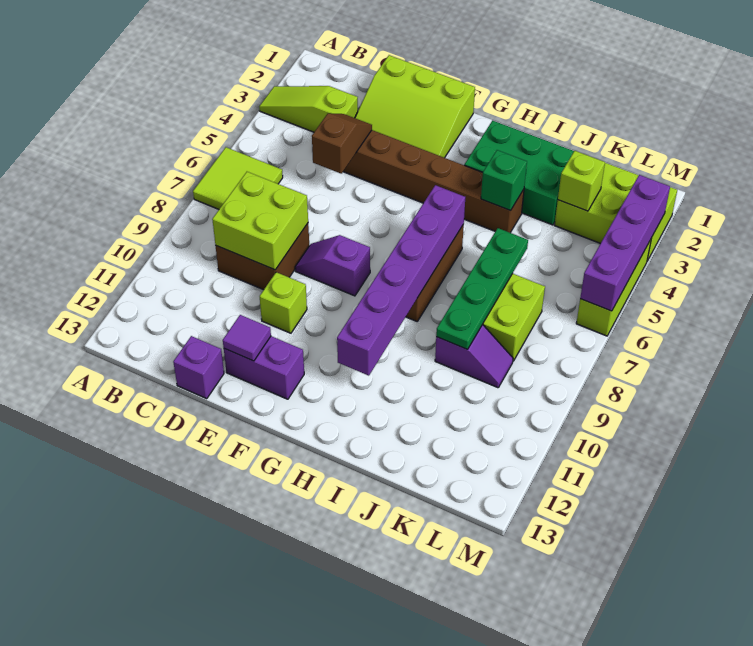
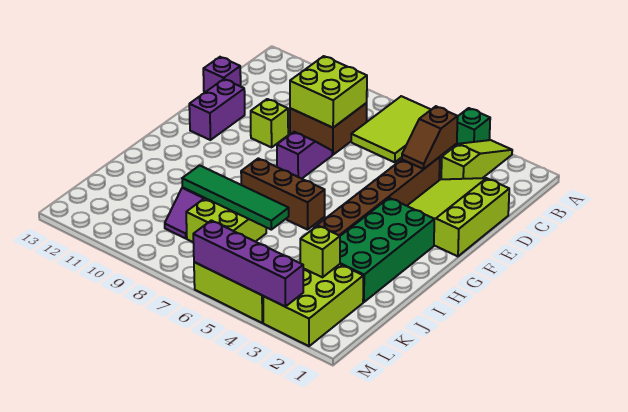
lime tile A6:B7 level 1 -> lime tile A6:C7 level 1
brown slope D4:D5 level 2 top 5 -> brown slope C4:D4 level 2 top C
purple tile E12 level 2 -> none
green brick H2:J3 level 1 -> green brick G2:J3 level 1
purple brick H6:H11 level 2 -> none
green brick I4 level 2 -> green brick A4 level 1
green plate J6:J9 level 2 -> green tile J6:J9 level 2

